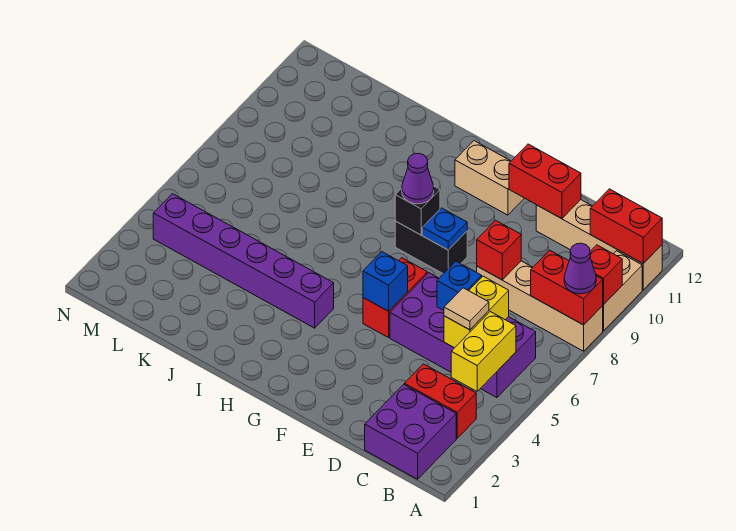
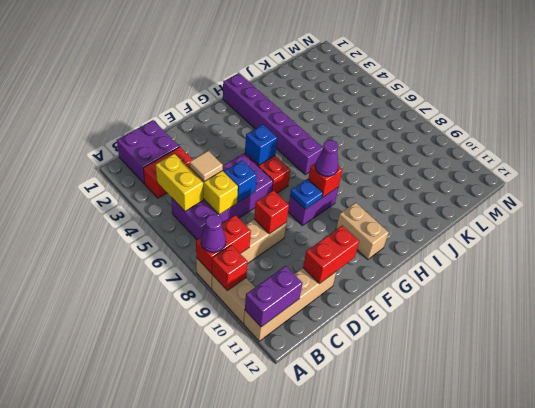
red brick A11:B11 level 2 -> purple brick A11:B11 level 2
black brick F8:G8 level 1 -> purple brick F8:G8 level 1
tan brick F11:G11 level 1 -> tan brick G10:G11 level 1
black brick G8 level 2 -> red brick G8 level 2
purple brick H4:M4 level 1 -> purple brick H1:H6 level 1

